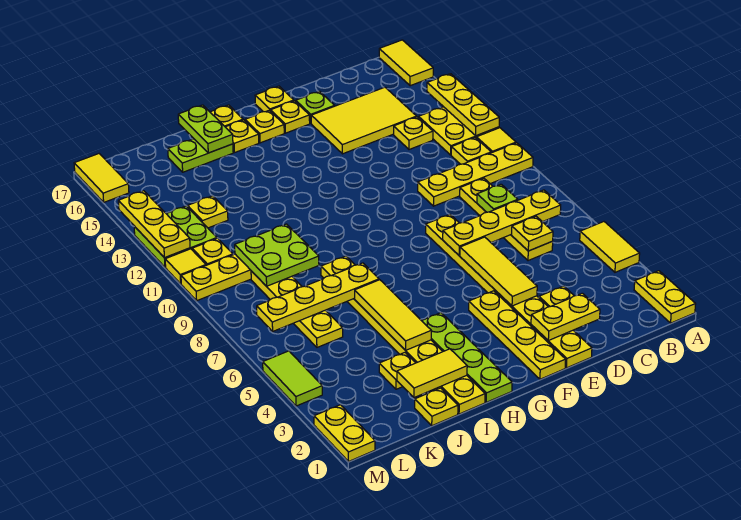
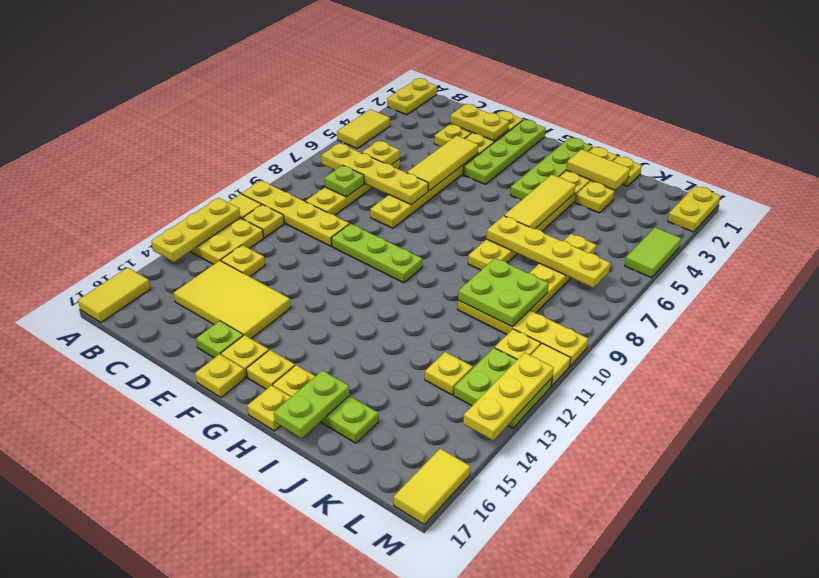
none -> lime plate E10:G10 level 1
yellow plate F1:F4 level 1 -> lime plate F1:F4 level 1

